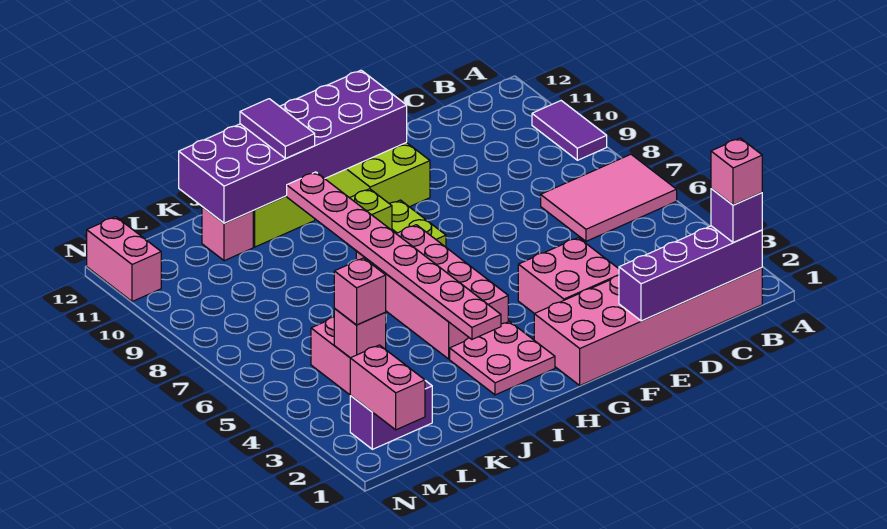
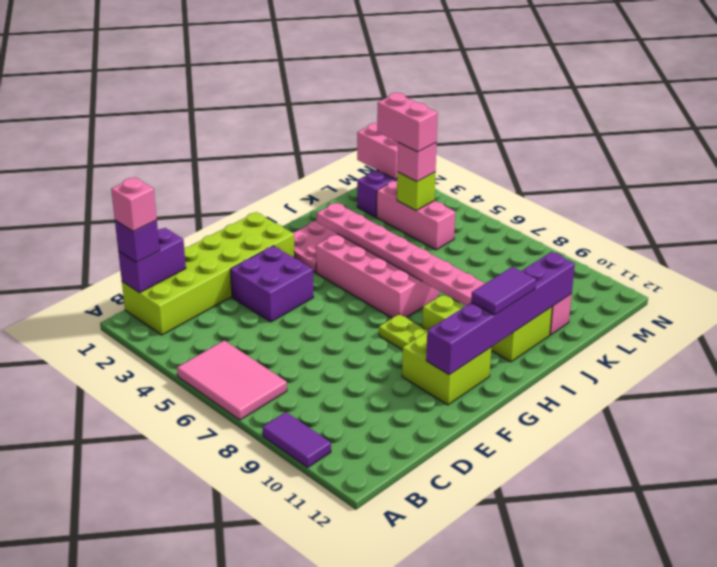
pink tile A6:C7 level 1 -> pink tile A5:B7 level 1
pink brick B1:G2 level 1 -> lime brick B1:G2 level 1
purple brick B1:E1 level 2 -> purple brick B1:C1 level 2
pink brick E3:F4 level 1 -> purple brick E3:F4 level 1
purple brick F11:K12 level 2 -> purple brick F11:K11 level 2
purple tile I11:I12 level 3 -> purple tile H11:I11 level 3
pink brick L4 level 2 -> lime brick L4 level 2
pink brick N11:N12 level 1 -> pink brick L3:L4 level 4

